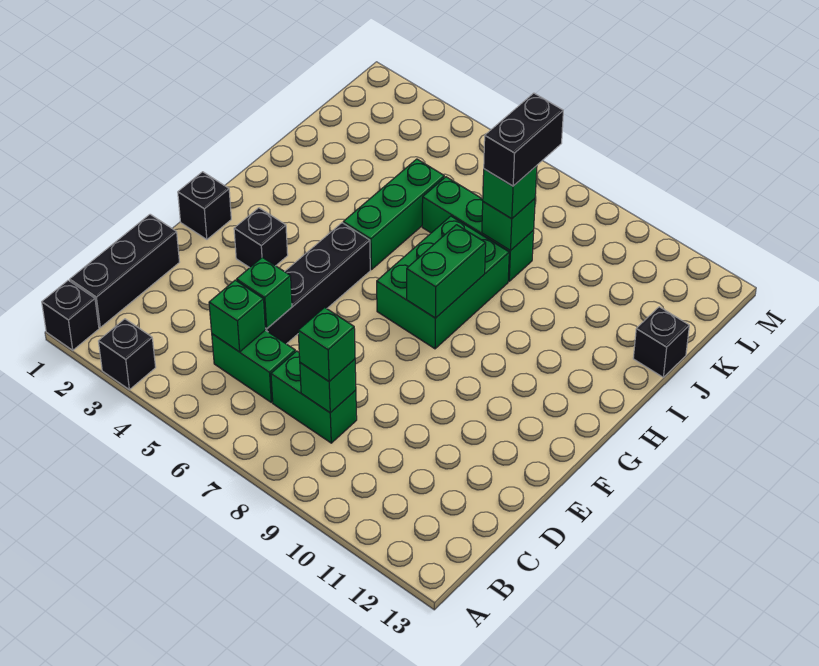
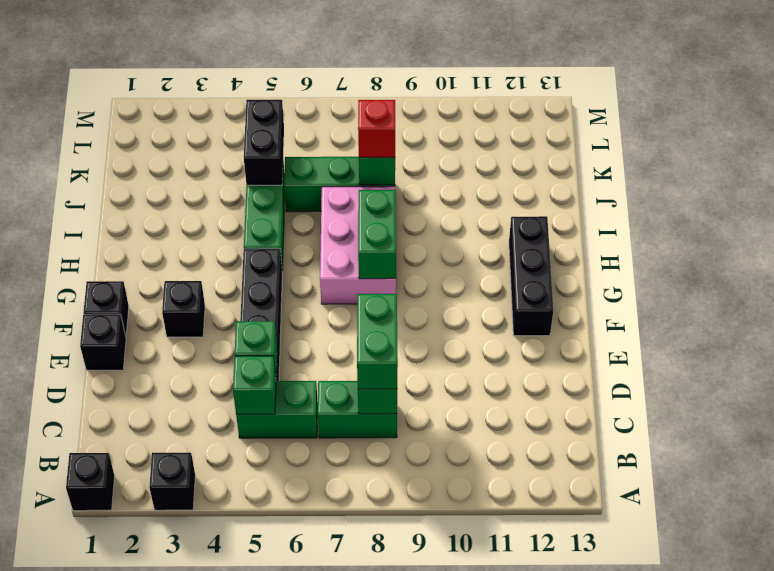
black brick B1:D1 level 1 -> black brick F12:H12 level 1
green brick C8 level 3 -> green brick C8:D8 level 3
green brick G7:I8 level 1 -> pink brick G7:I8 level 1
green brick J8 level 3 -> red brick J8 level 3
black brick J8:K8 level 4 -> black brick J5:K5 level 2
black brick J13 level 1 -> black brick E1 level 1

